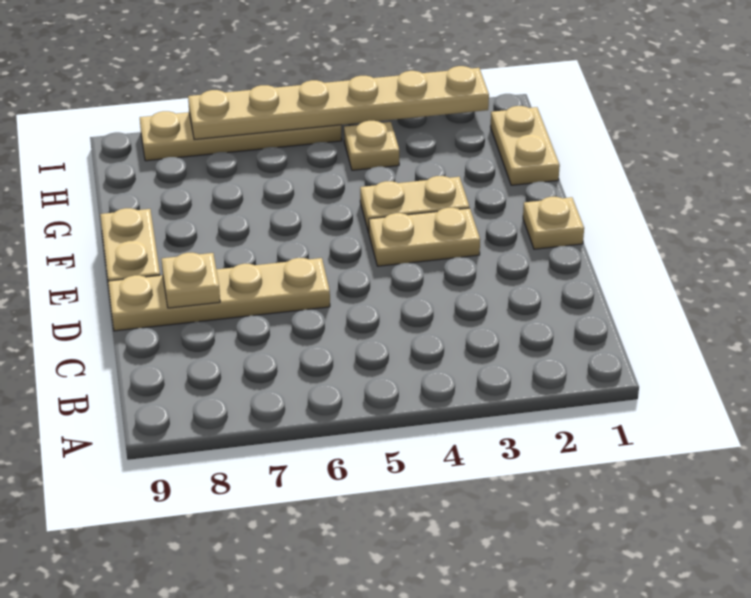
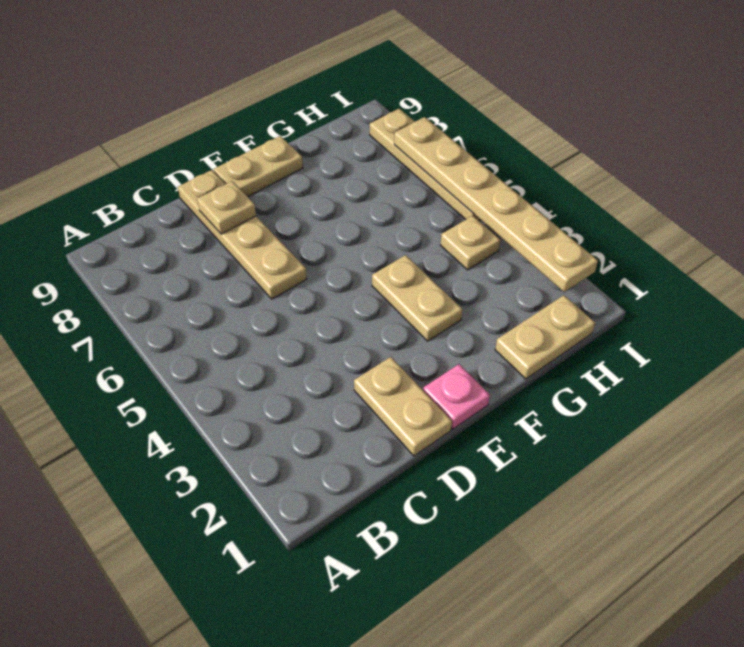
tan plate E1 level 1 -> pink plate E1 level 1
tan plate E3:E4 level 1 -> tan plate D1:D2 level 1

